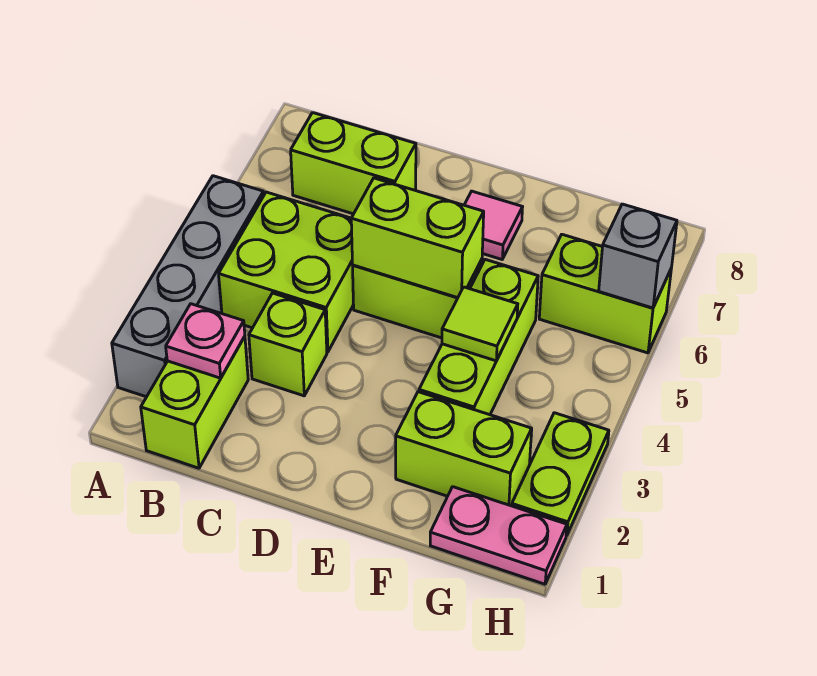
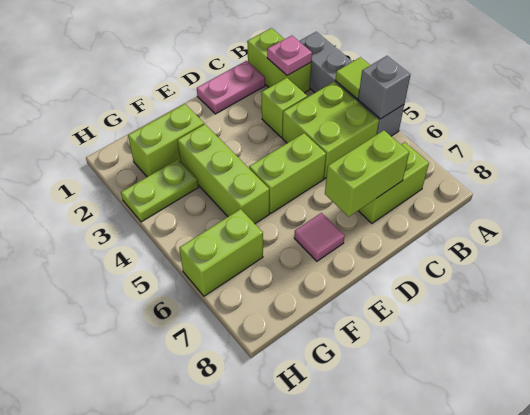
lime brick D5:E5 level 2 -> lime brick C7:D7 level 2
lime tile F4 level 2 -> lime tile A4 level 2
pink plate G1:H1 level 1 -> pink plate C1:D1 level 1
lime plate H2:H3 level 1 -> lime plate G3:H3 level 1
grey brick H6 level 2 -> grey brick A5 level 2

